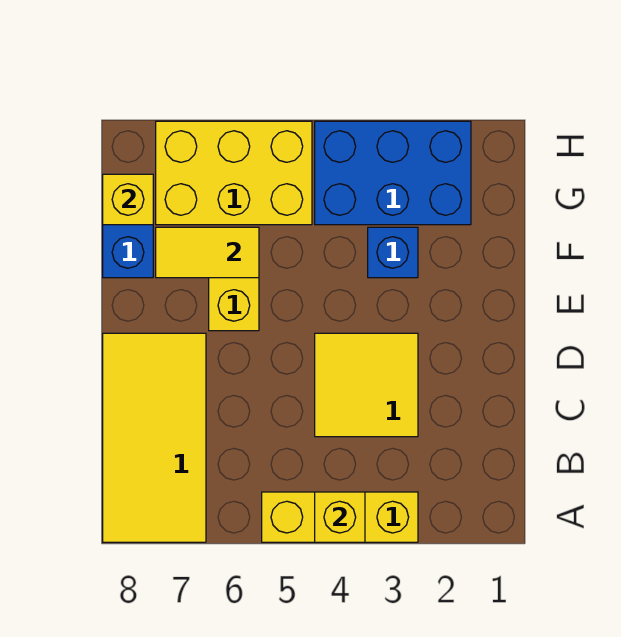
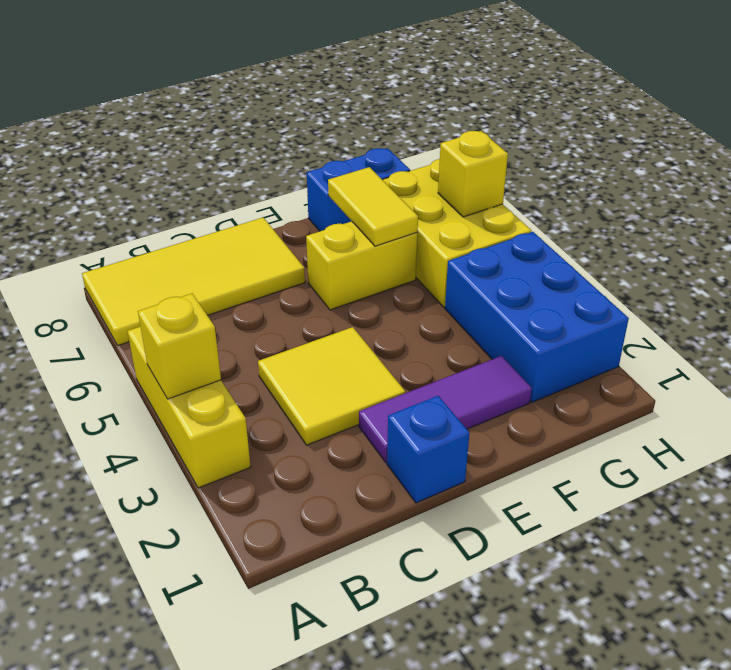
none -> purple tile D2:F2 level 1
blue brick F3 level 1 -> blue brick D1 level 1
yellow brick G8 level 2 -> yellow brick H6 level 2

